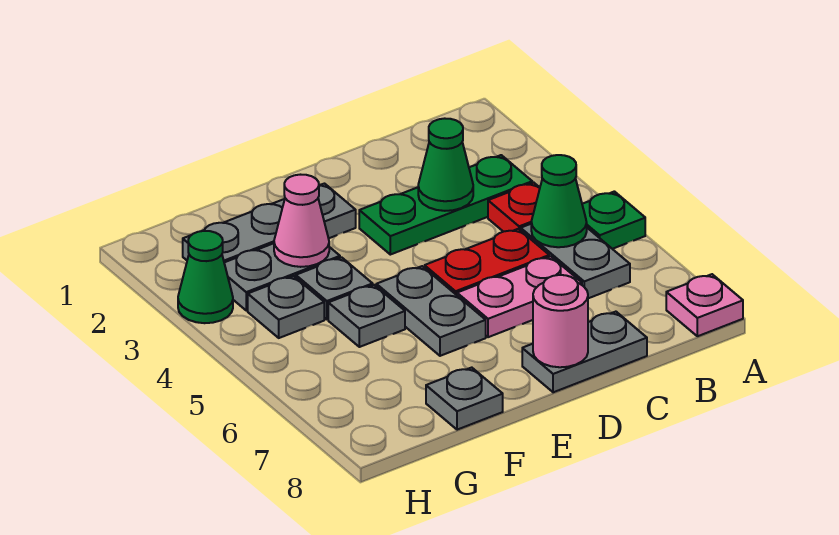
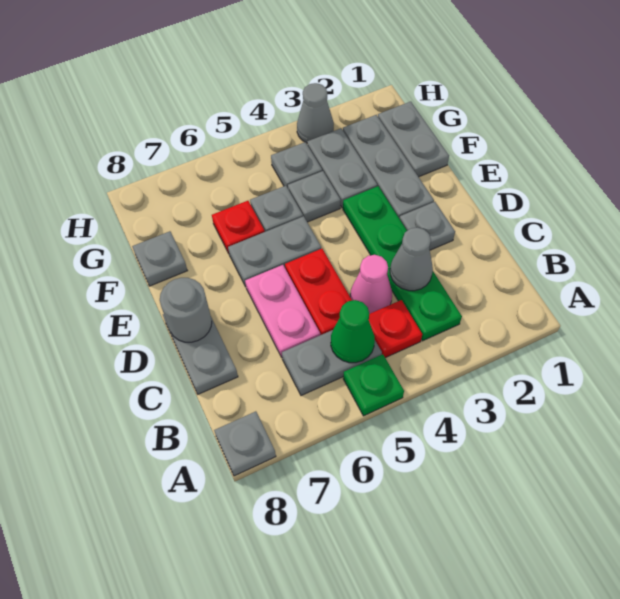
pink plate A8 level 1 -> grey plate A8 level 1
green plate B3:D3 level 1 -> green plate B3:E3 level 1
green cone C3 level 2 -> grey cone C3 level 2
none -> grey plate D2 level 1
pink round brick D8 level 2 -> grey round brick D8 level 2
none -> grey plate F1:G1 level 1
pink cone F3 level 2 -> pink cone C4 level 1
none -> red plate F6 level 1
green cone H3 level 1 -> grey cone H3 level 1

